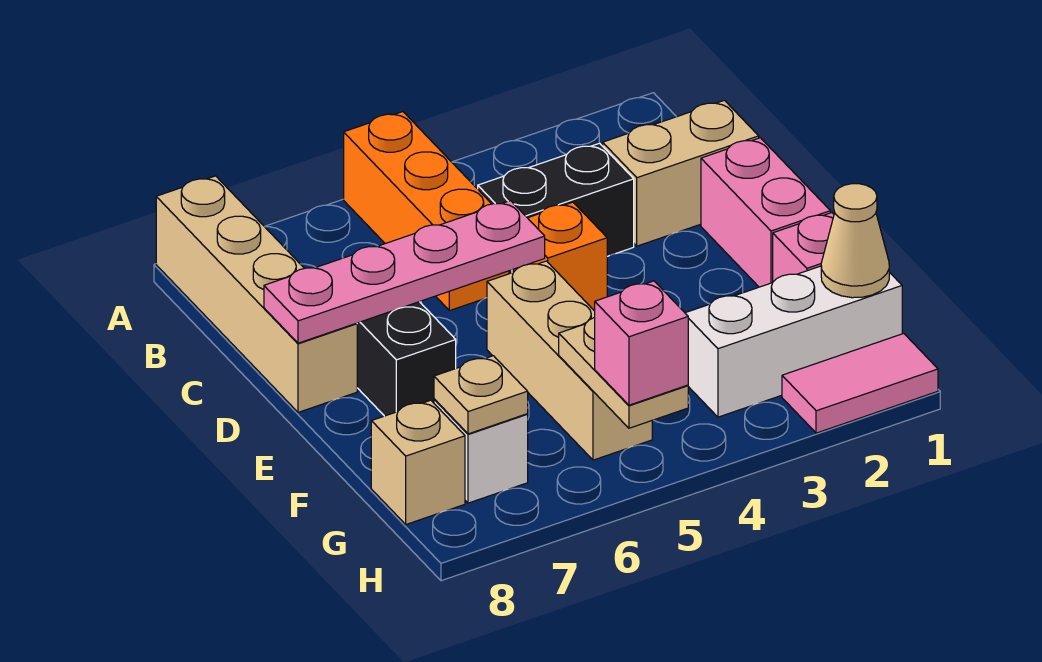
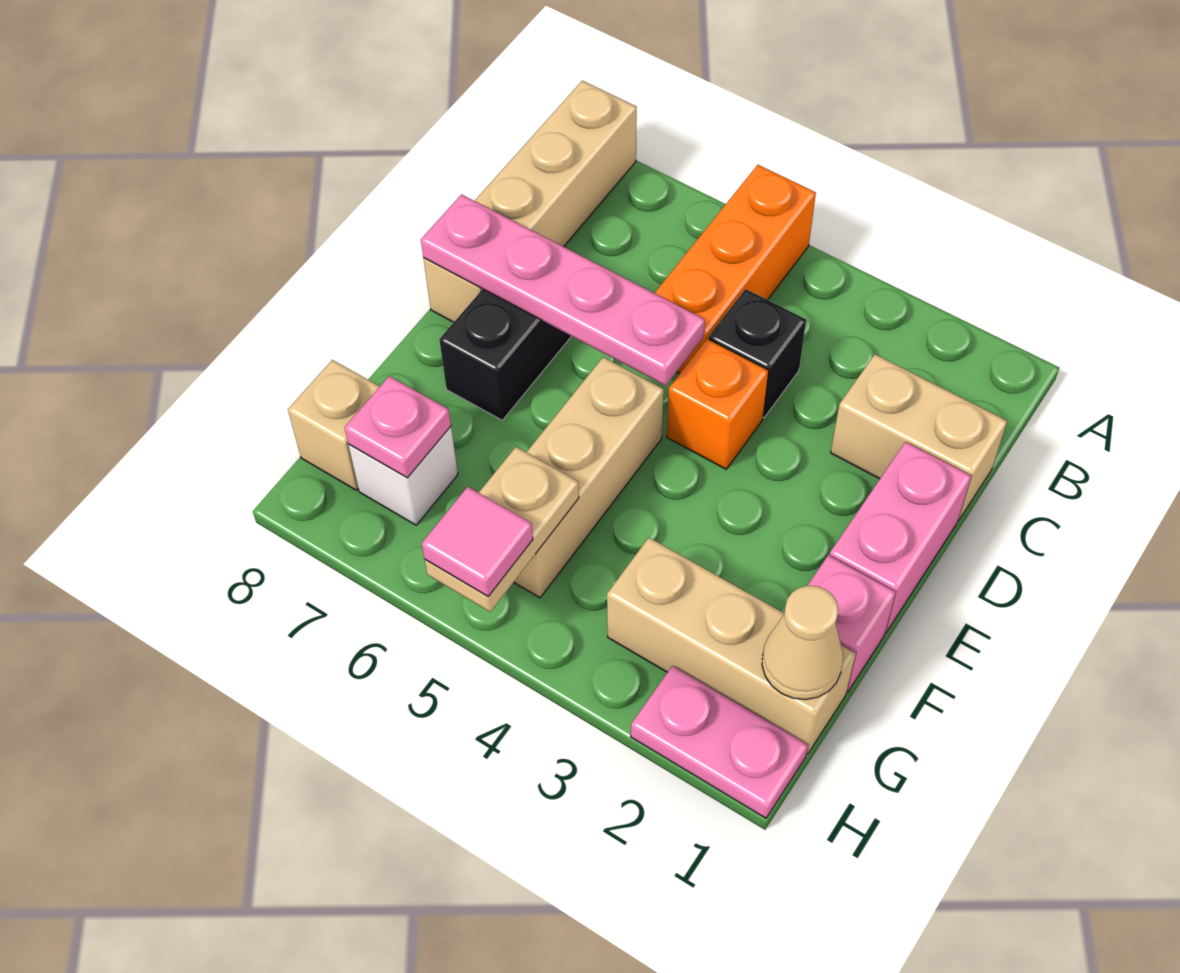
black brick C3:C4 level 1 -> black brick C4 level 1
white brick G1:G3 level 1 -> tan brick G1:G3 level 1
tan plate G7 level 2 -> pink plate G7 level 2
pink tile H1:H2 level 1 -> pink plate H1:H2 level 1
pink brick H5 level 3 -> pink tile H5 level 3

